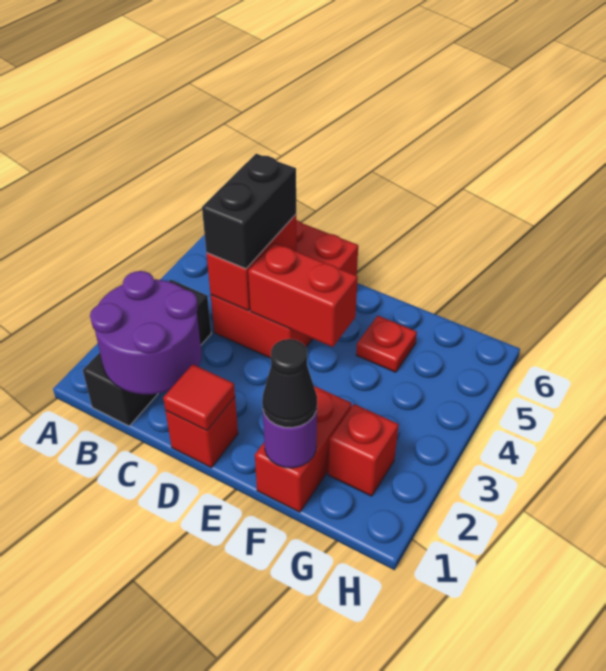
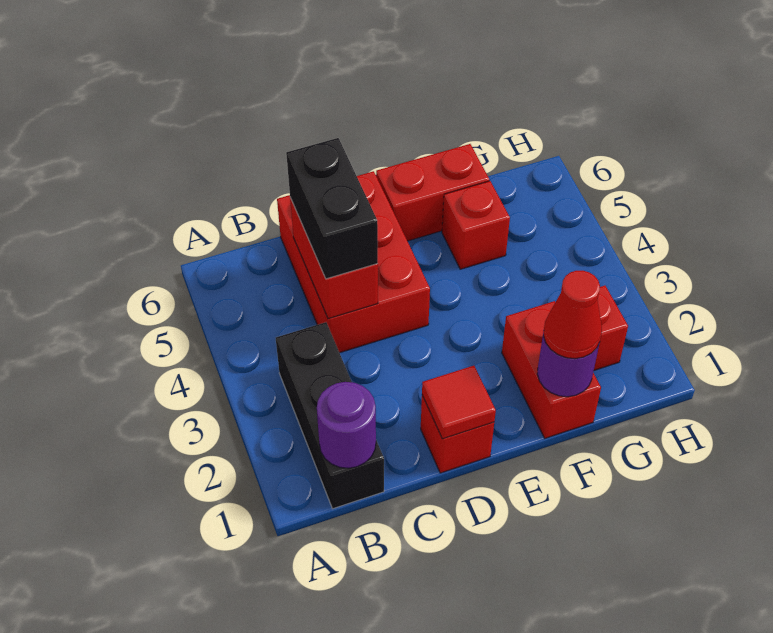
purple round brick B1:C2 level 2 -> purple round brick B1 level 2
red brick D4:E4 level 2 -> red brick E6:F6 level 1
black cone F1 level 3 -> red cone F1 level 3
red plate F5 level 1 -> red brick F5 level 1

